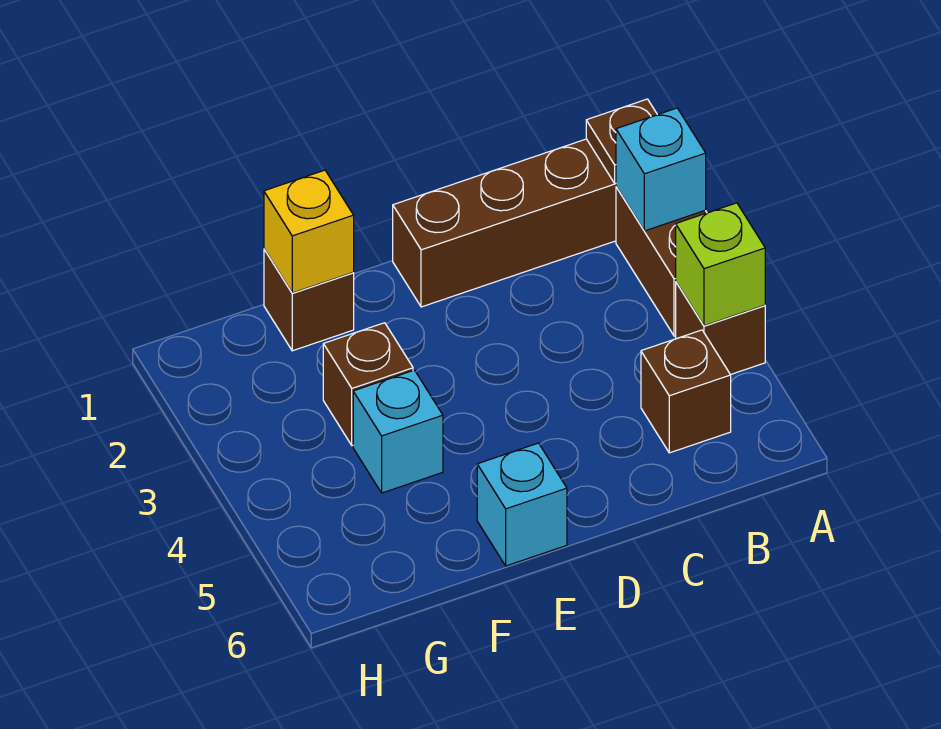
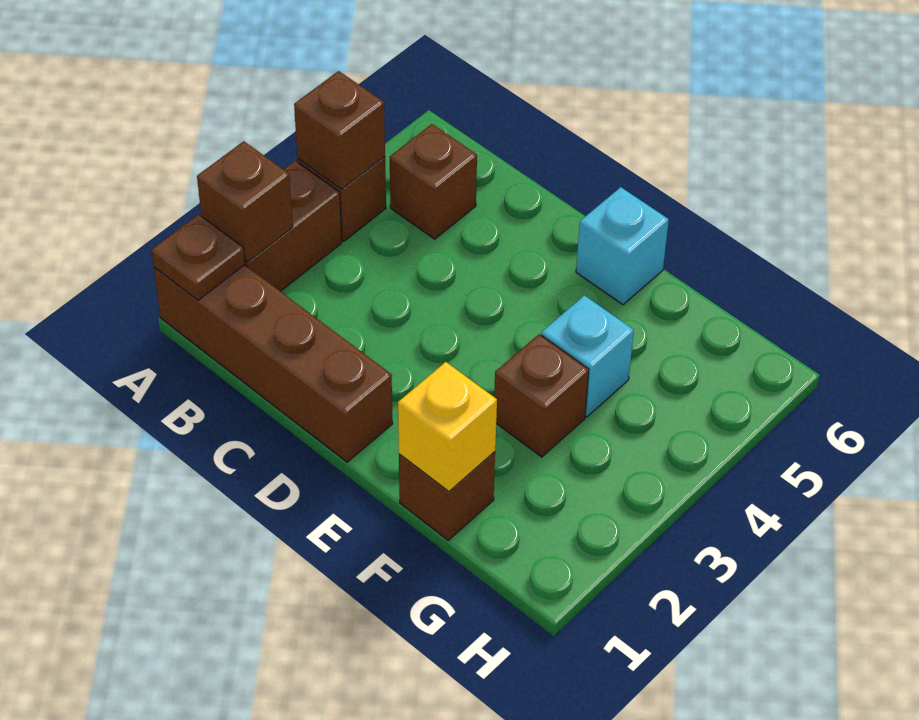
cyan brick A2 level 2 -> brown brick A2 level 2
lime brick A4 level 2 -> brown brick A4 level 2

